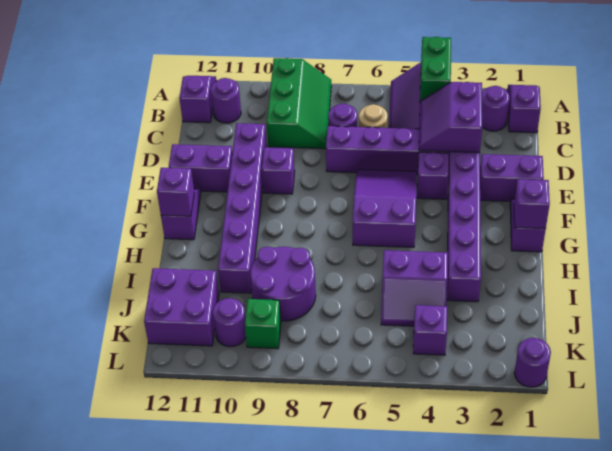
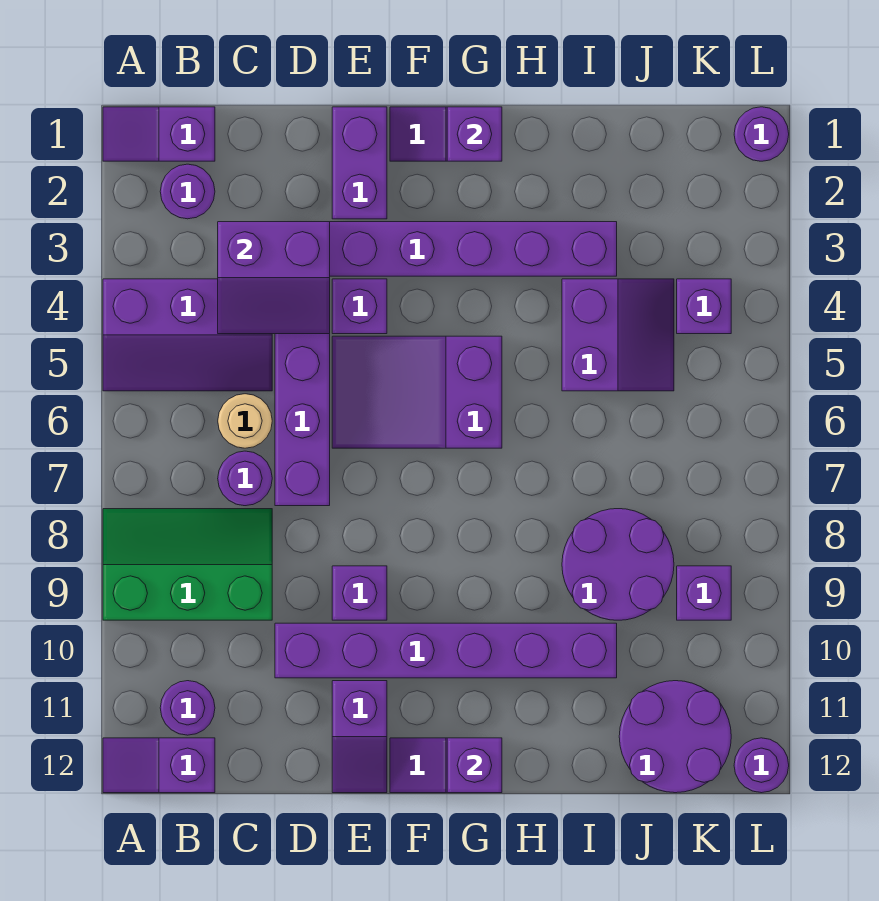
green brick A4:B4 level 2 -> none
purple brick E11:E12 level 1 -> purple slope E11:E12 level 1 top 11
purple brick J11:K12 level 1 -> purple round brick J11:K12 level 1
green brick K9 level 1 -> purple brick K9 level 1
purple round brick K10 level 1 -> purple round brick L12 level 1

